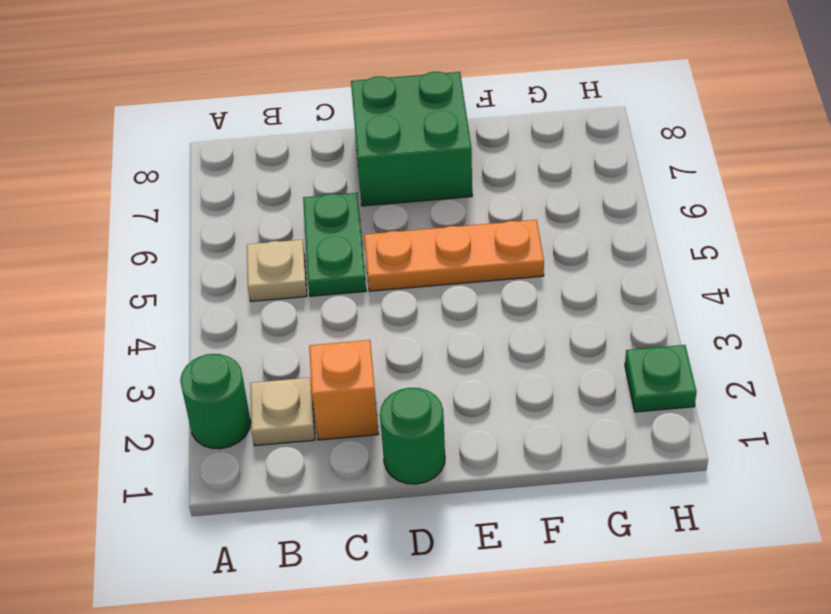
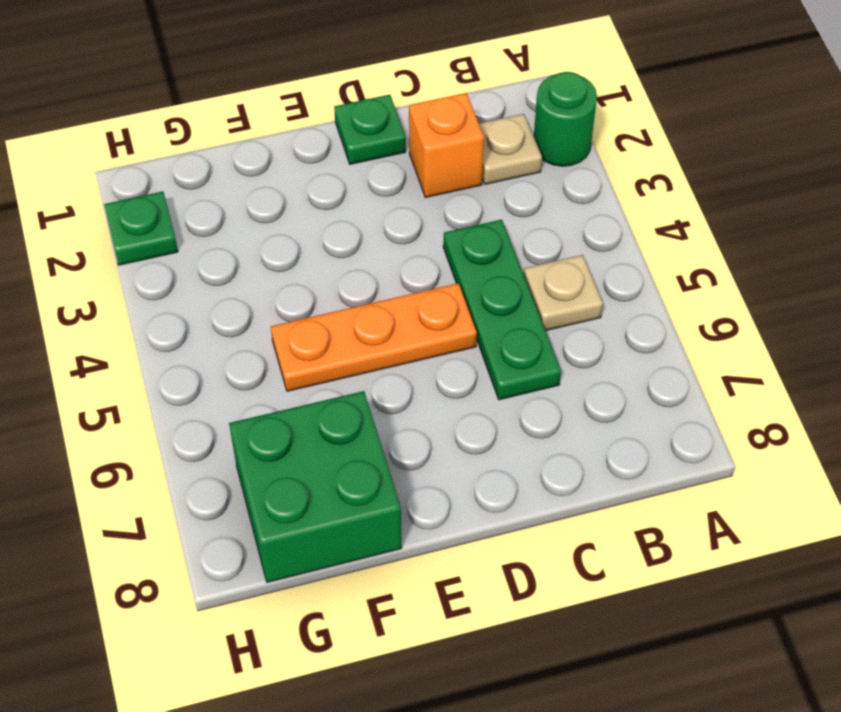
green plate C5:C6 level 1 -> green plate C4:C6 level 1
green round brick D1 level 1 -> green plate D1 level 1
green brick D7:E8 level 1 -> green brick F7:G8 level 1

